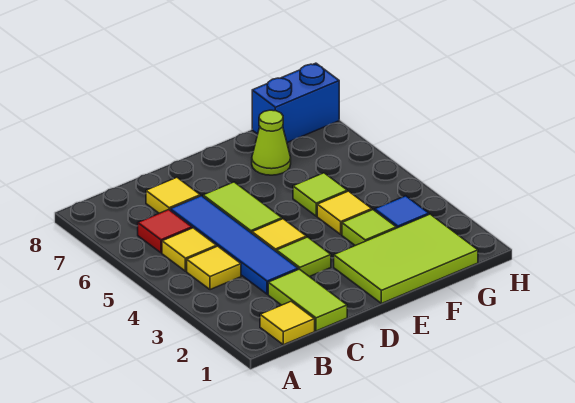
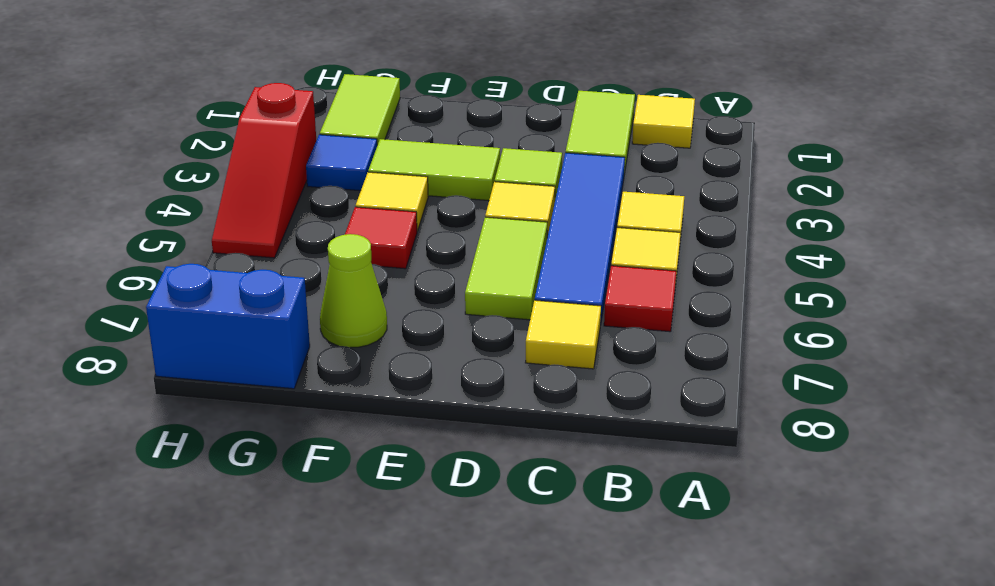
lime tile E1:G2 level 1 -> lime tile G1:G2 level 1
lime tile F3 level 1 -> lime tile E3:F3 level 1
lime tile F5 level 1 -> red tile F5 level 1
none -> red slope H3:H5 level 1 top 3

